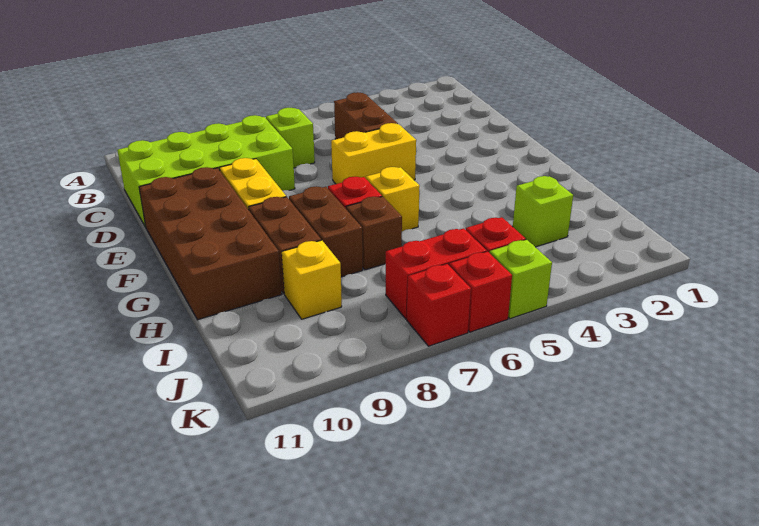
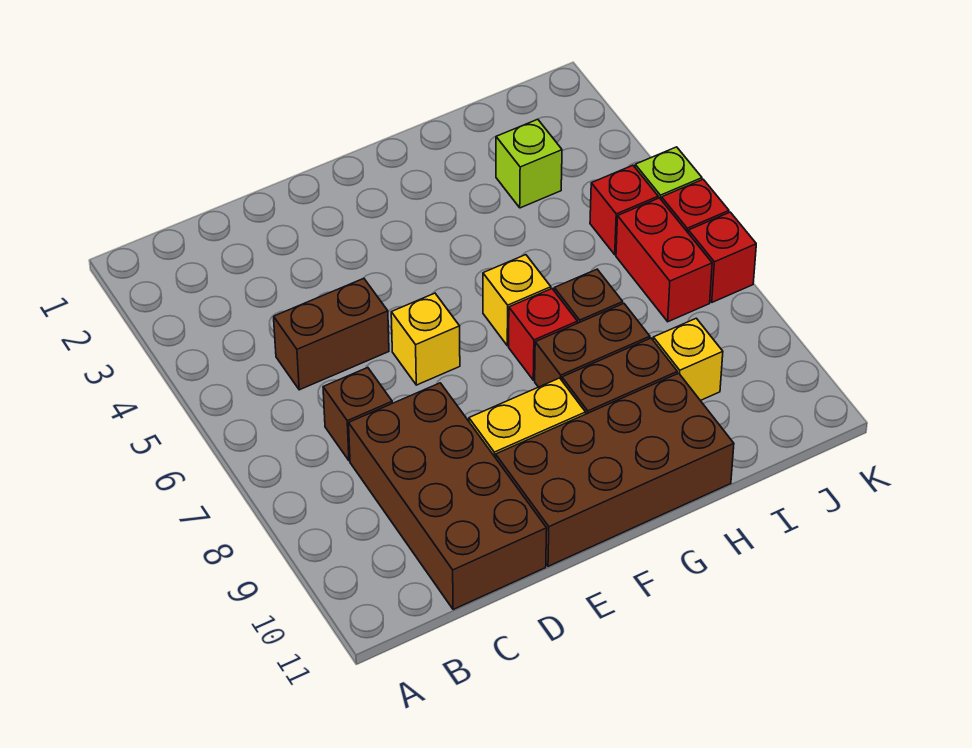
lime brick C7 level 1 -> brown brick C7 level 1
lime brick C8:D11 level 1 -> brown brick C8:D11 level 1
yellow brick E5:E6 level 1 -> yellow brick E6 level 1

